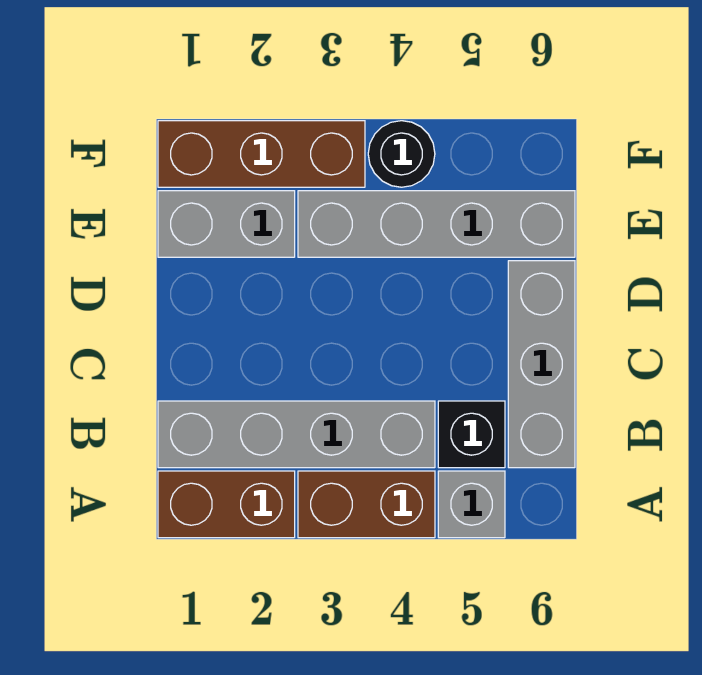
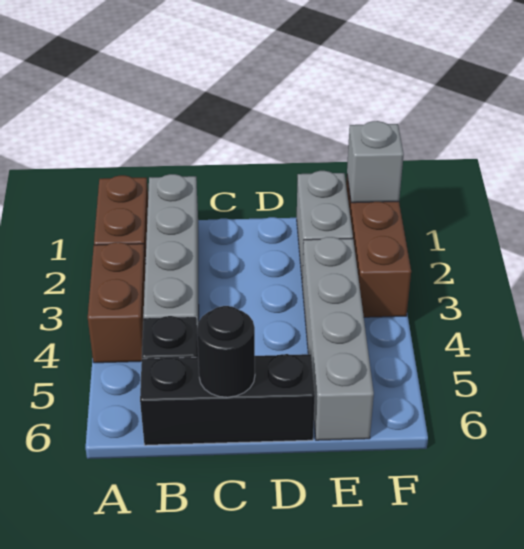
grey brick A5 level 1 -> grey brick F1 level 2
grey brick B6:D6 level 1 -> black brick B6:D6 level 1
black round brick F4 level 1 -> black round brick C6 level 2

